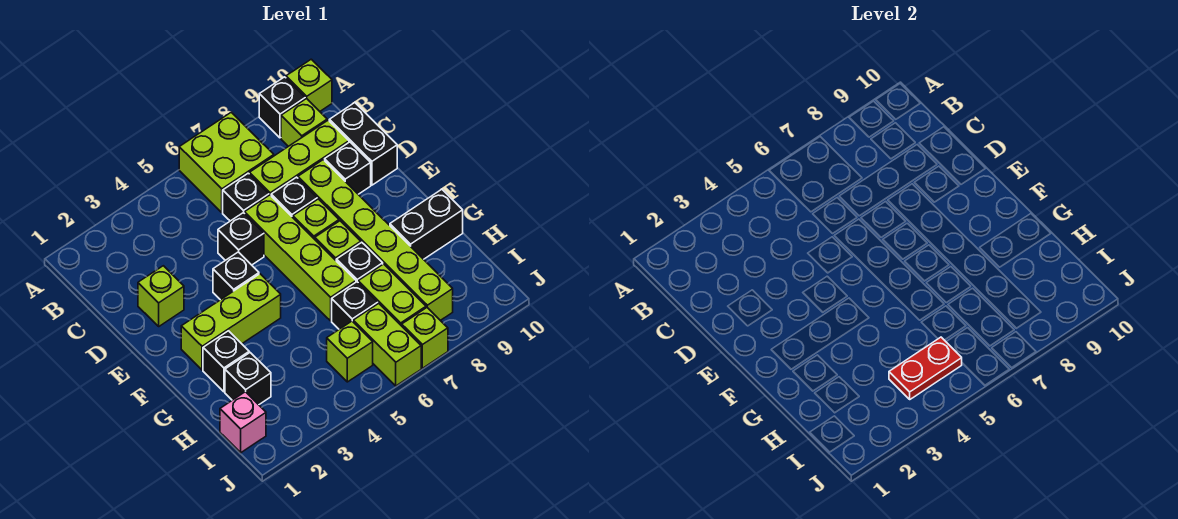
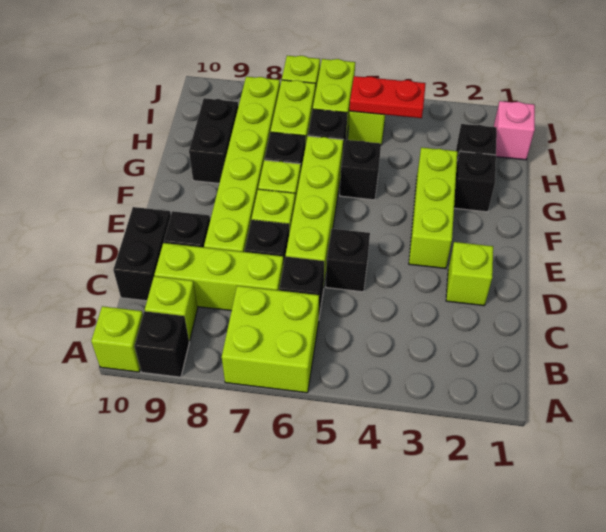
black brick E4 level 1 -> black brick G5 level 1
lime brick F2:F4 level 1 -> lime brick E3:G3 level 1
black brick G9:G10 level 1 -> black brick G9:H9 level 1

